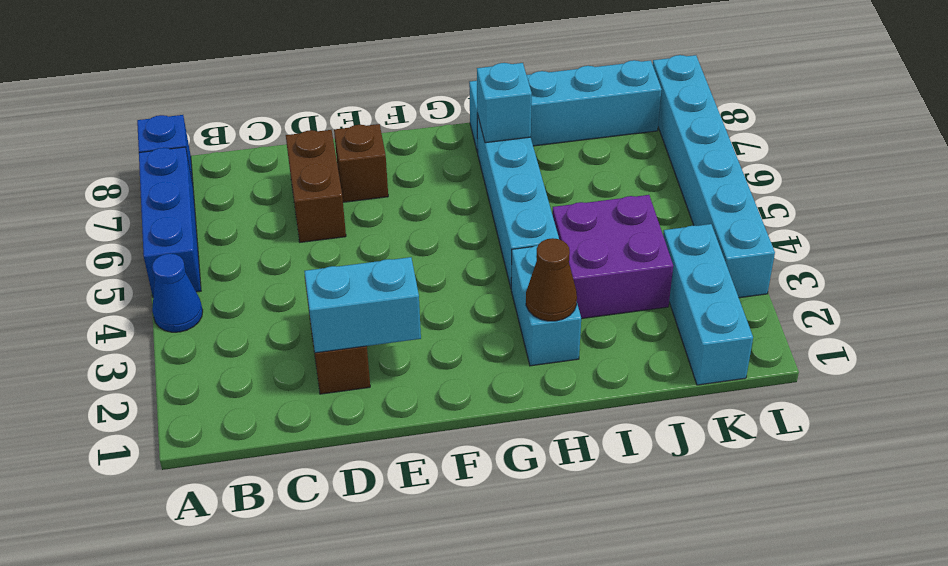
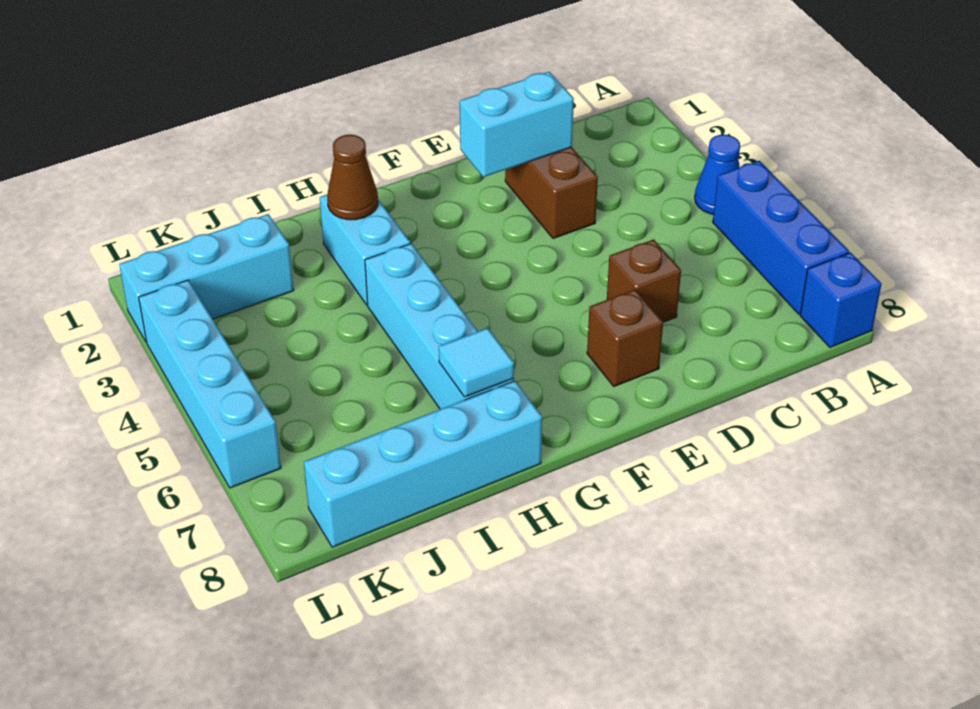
brown brick D6:D7 level 1 -> brown brick D6 level 1
cyan brick H7 level 2 -> cyan tile H7 level 2
purple brick I3:J4 level 1 -> none
cyan brick K1:K3 level 1 -> cyan brick J2:L2 level 1
cyan brick L3:L8 level 1 -> cyan brick L3:L6 level 1

